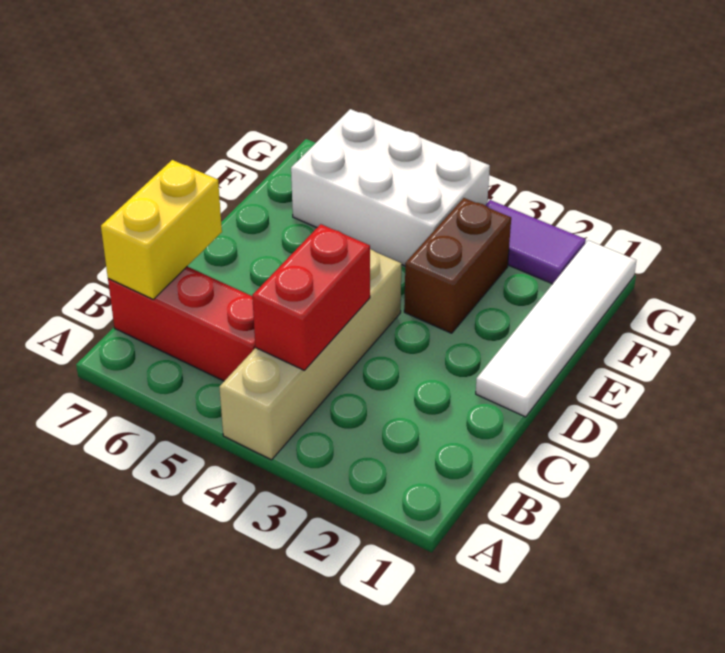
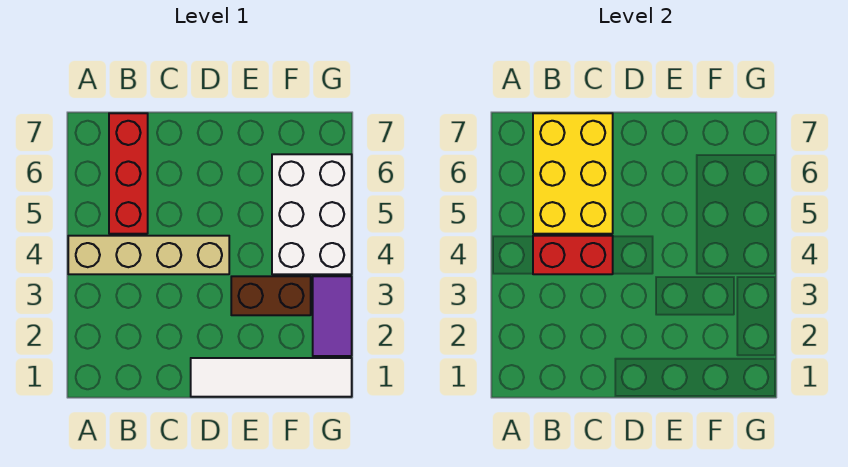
yellow brick B7:C7 level 2 -> yellow brick B5:C7 level 2

